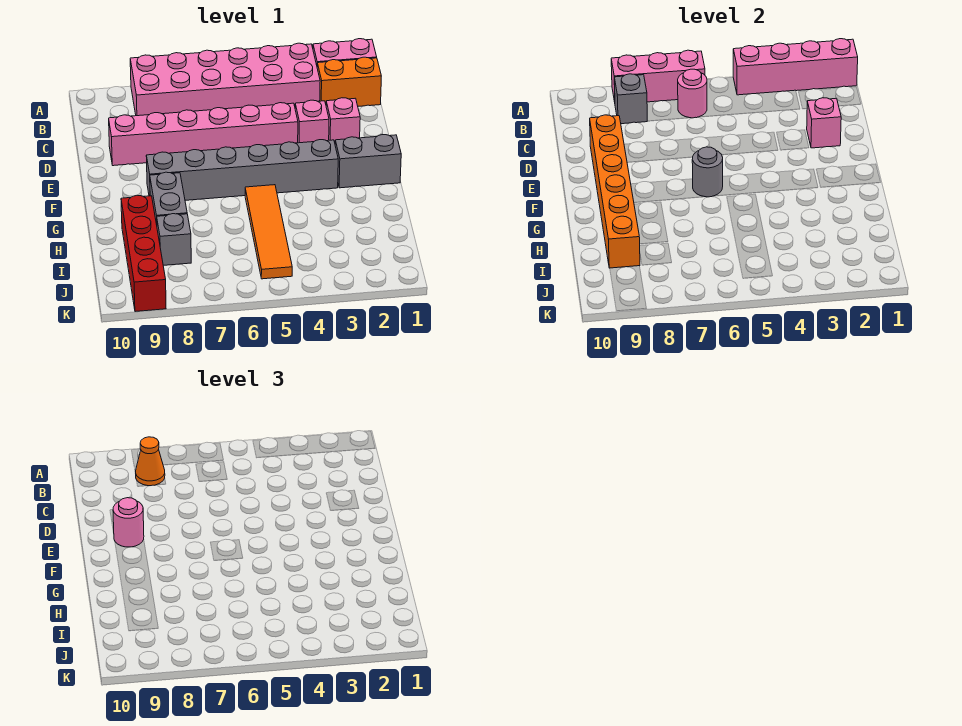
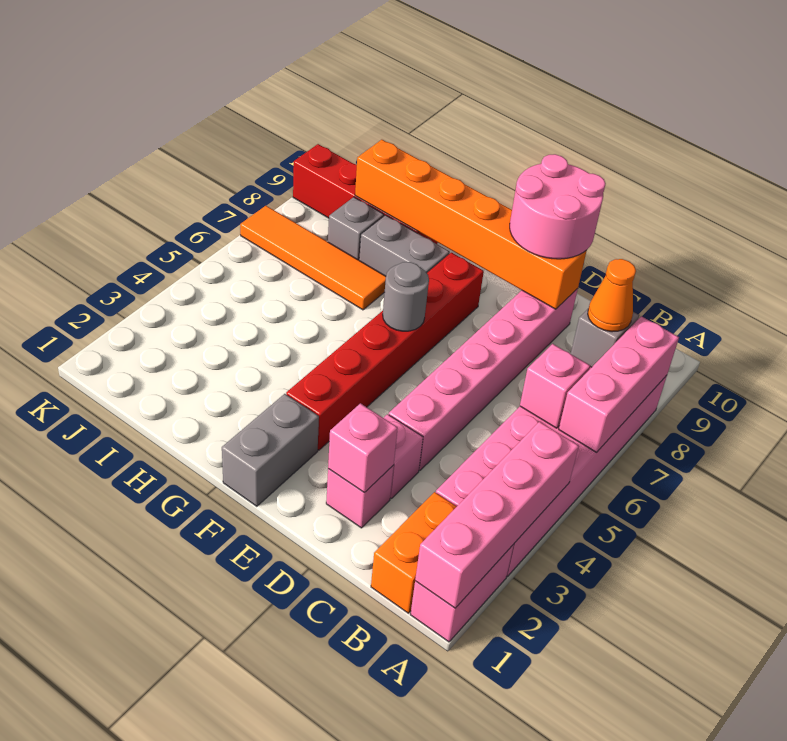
pink round brick B6 level 2 -> pink brick B6 level 2
pink round brick E9 level 3 -> pink round brick D9:E10 level 3
grey brick F3:F8 level 1 -> red brick F3:F8 level 1
orange tile G5:J5 level 1 -> orange tile H7:K7 level 1

